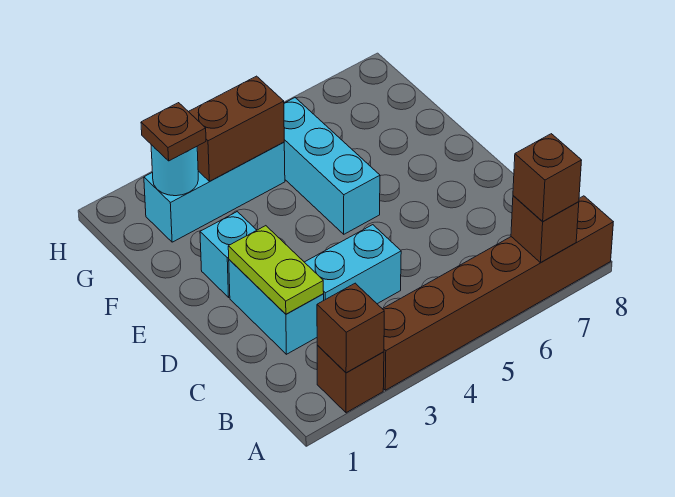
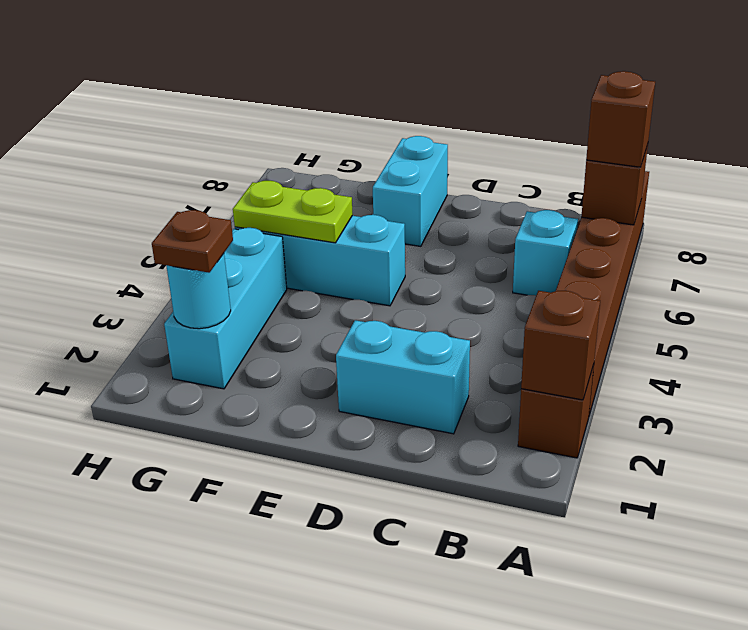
lime plate C2:D2 level 2 -> lime plate F5:G5 level 2
cyan brick C3:C4 level 1 -> cyan brick E7:E8 level 1
cyan brick E2 level 1 -> cyan brick B6 level 1
brown brick G3:G4 level 2 -> none

